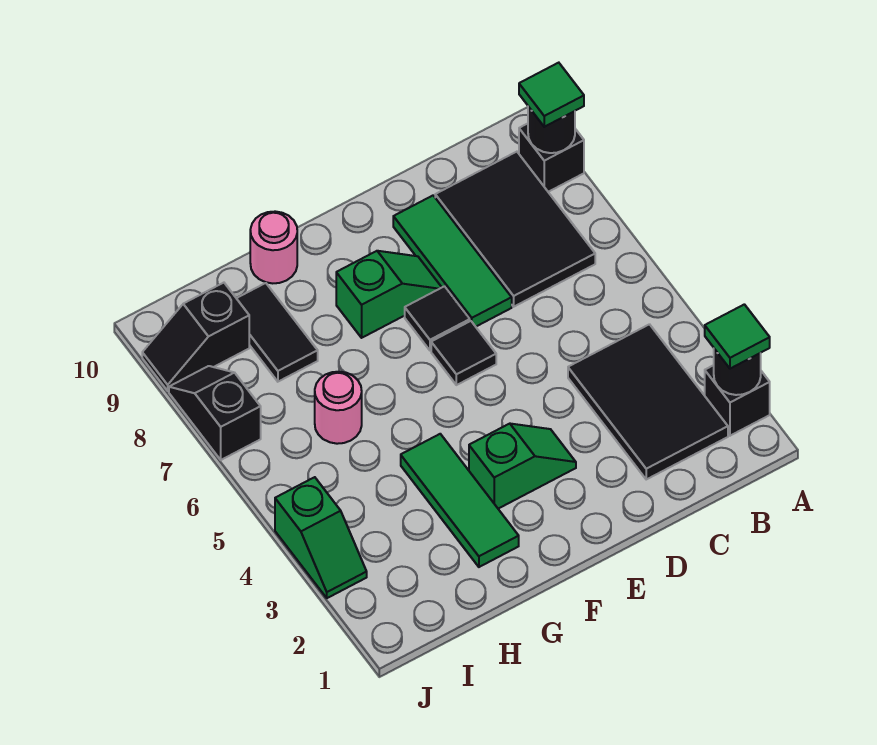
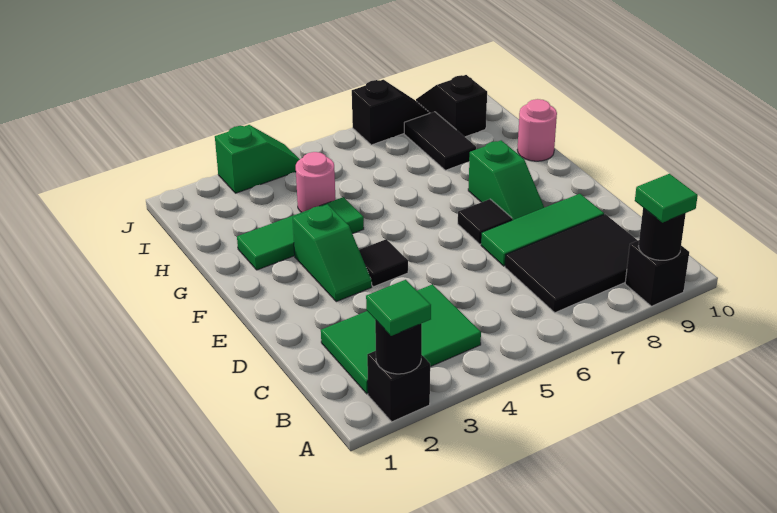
black tile B2:C4 level 1 -> green tile B2:C4 level 1
black tile E6 level 1 -> black tile E4 level 1
pink round brick H6 level 1 -> pink round brick H4 level 1
black tile H8:H9 level 1 -> black tile H8:I8 level 1
green slope J3:J4 level 1 top 4 -> green slope J3:J4 level 1 top 3

